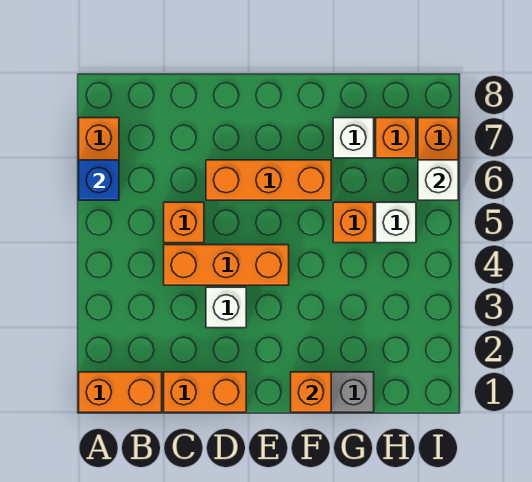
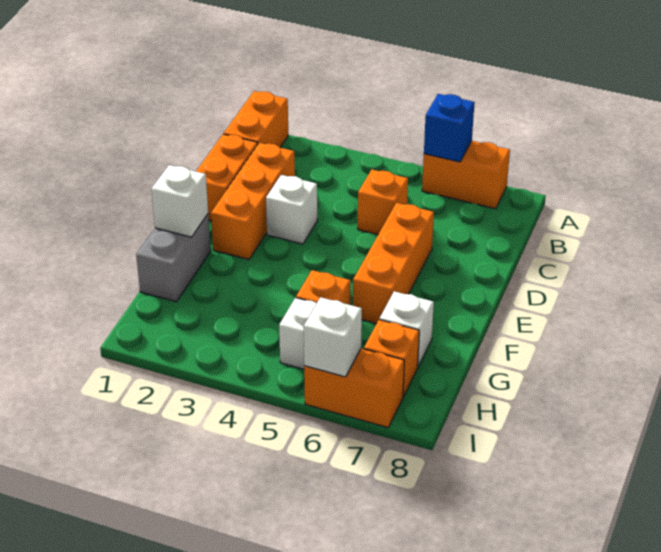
orange brick C4:E4 level 1 -> orange brick C2:E2 level 1
orange brick F1 level 2 -> white brick F1 level 2

